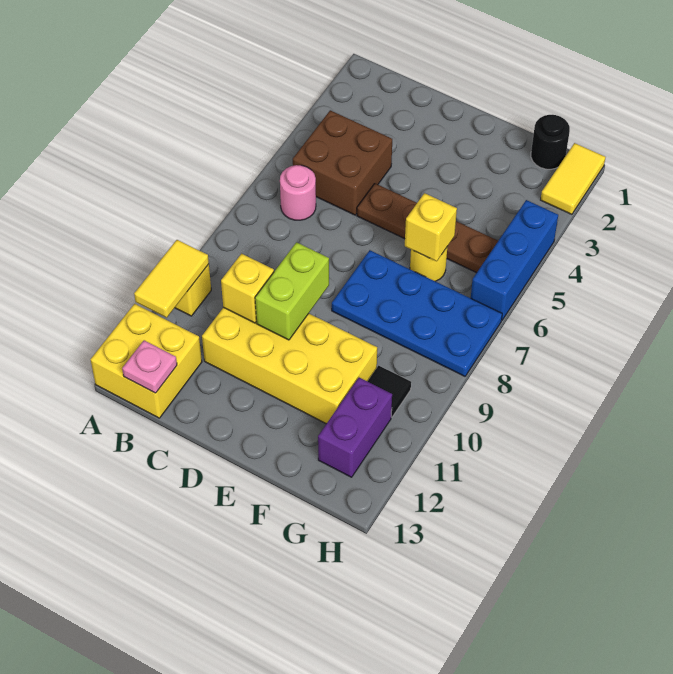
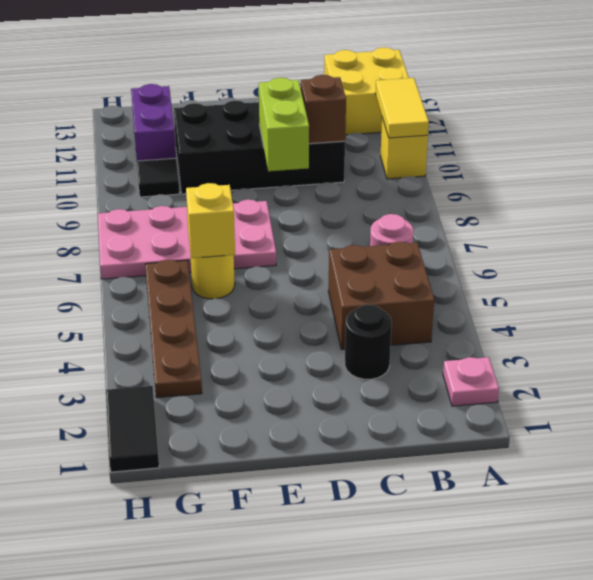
pink plate B13 level 2 -> pink plate A2 level 1
yellow brick C10:F11 level 1 -> black brick C10:F11 level 1
yellow brick C10 level 2 -> brown brick C10 level 2
brown plate D5:G5 level 1 -> brown plate G3:G6 level 1
blue plate E7:H8 level 1 -> pink plate E7:H8 level 1
black round brick G1 level 1 -> black round brick C3 level 1
yellow tile H1:H2 level 1 -> black tile H1:H2 level 1
blue brick H4:H6 level 1 -> none

